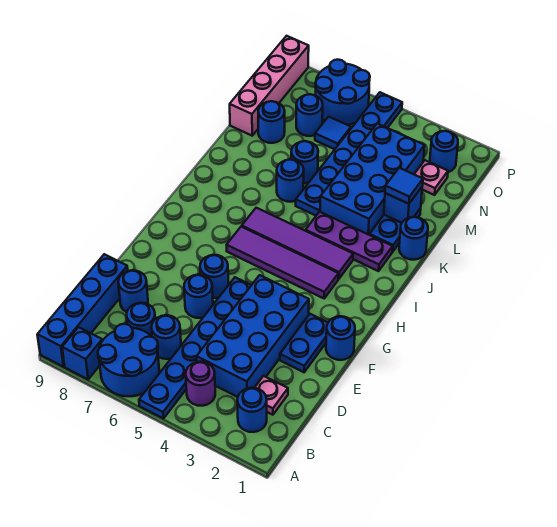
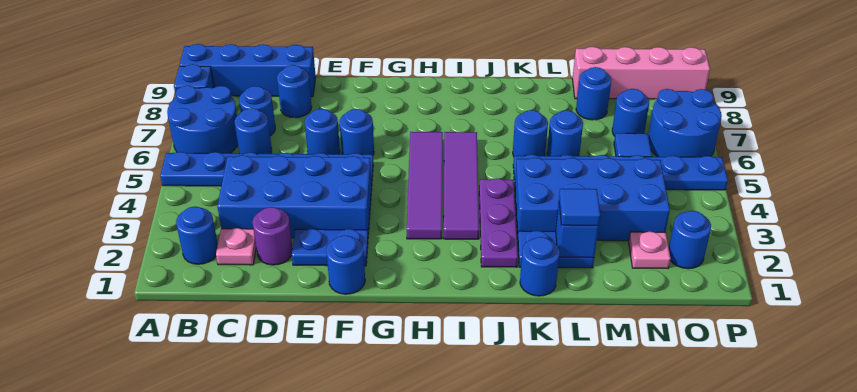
purple round brick B4 level 1 -> purple round brick D2 level 1

